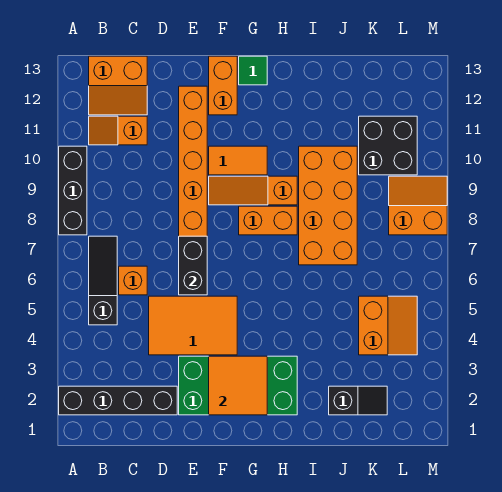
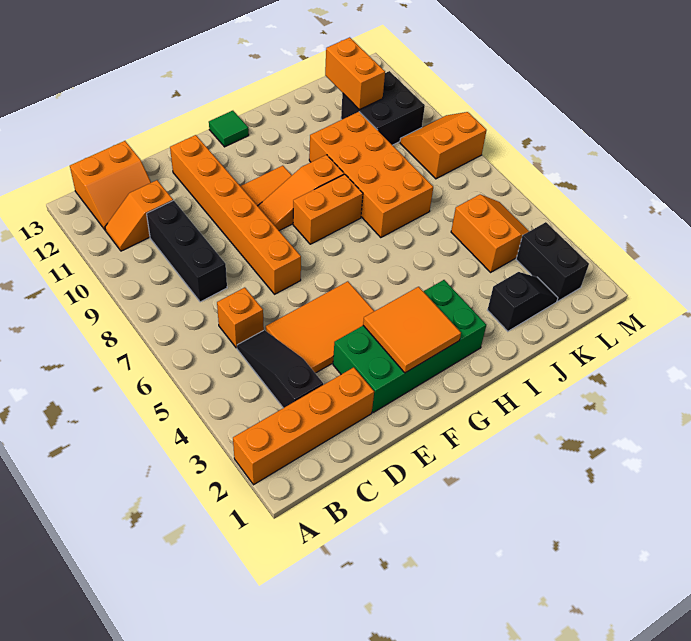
black brick A2:D2 level 1 -> orange brick A2:D2 level 1
black brick A8:A10 level 1 -> black brick C8:C10 level 1
black slope B5:B7 level 1 top 5 -> black slope C3:C5 level 1 top 3
black brick E6:E7 level 2 -> black brick L2:L3 level 1
orange brick F12:F13 level 1 -> orange brick K11:K12 level 2

